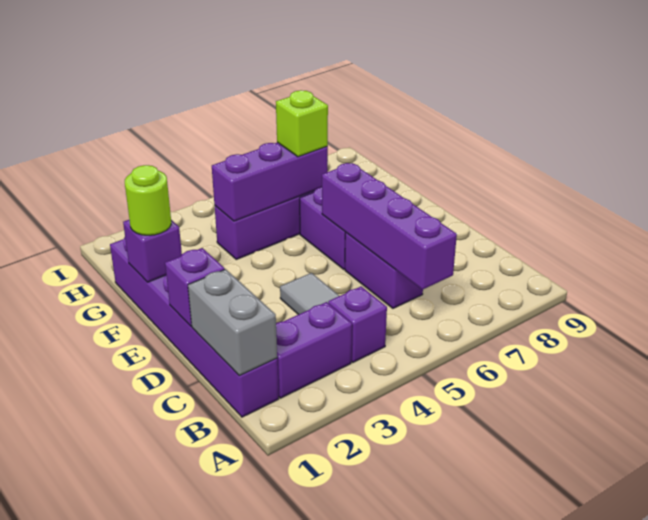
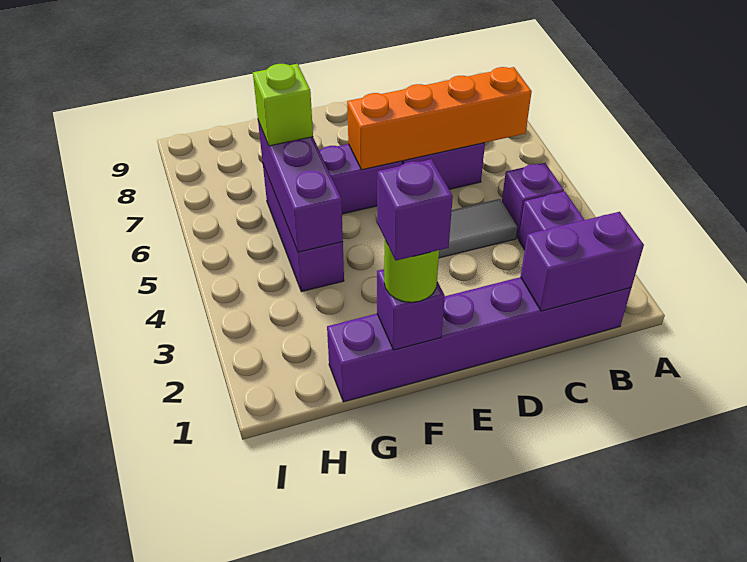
grey brick B1:C1 level 2 -> purple brick B1:C1 level 2
purple brick B6:E6 level 2 -> orange brick B6:E6 level 2
purple brick D1 level 2 -> purple brick F1 level 4

